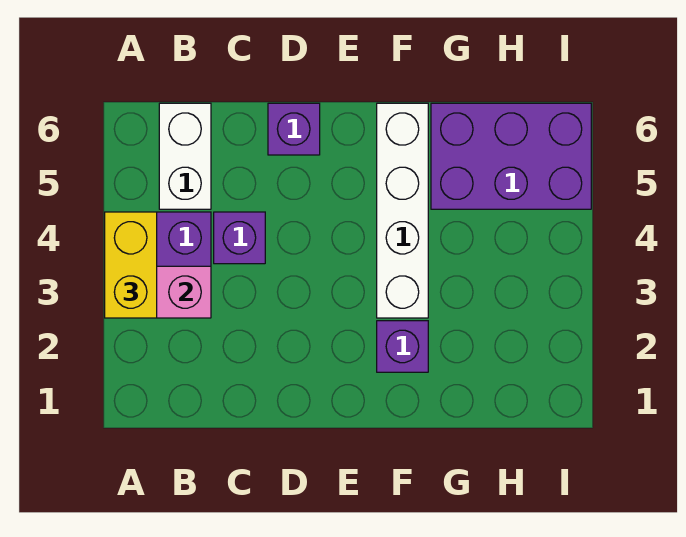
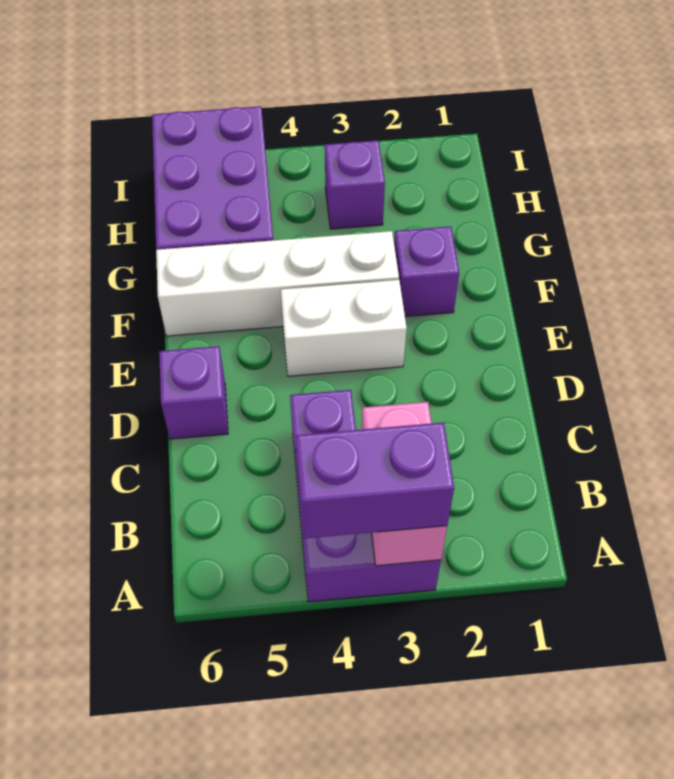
yellow brick A3:A4 level 3 -> purple brick A3:A4 level 3
white brick B5:B6 level 1 -> white brick E3:E4 level 1
none -> purple brick H3 level 1

